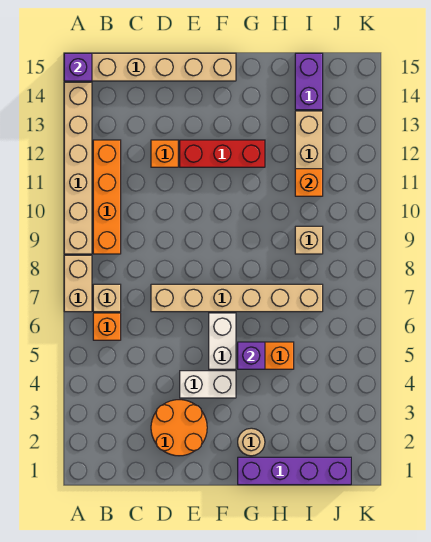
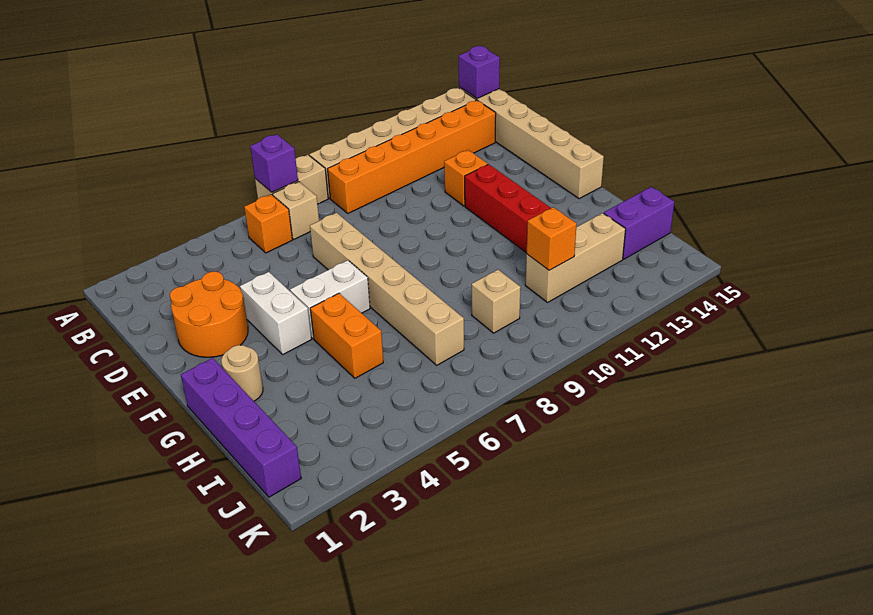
orange brick B9:B12 level 1 -> orange brick B9:B14 level 1
purple brick G5 level 2 -> purple brick A7 level 2

